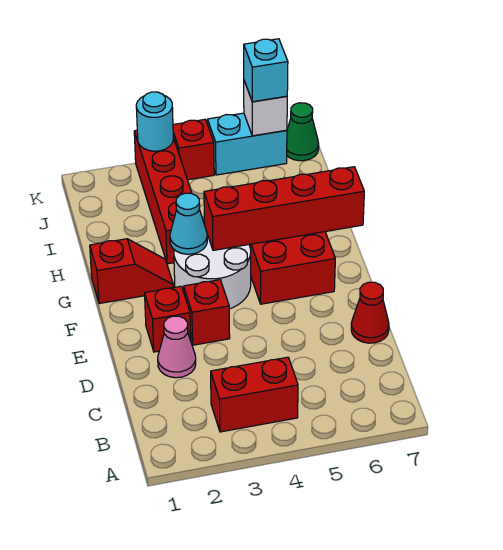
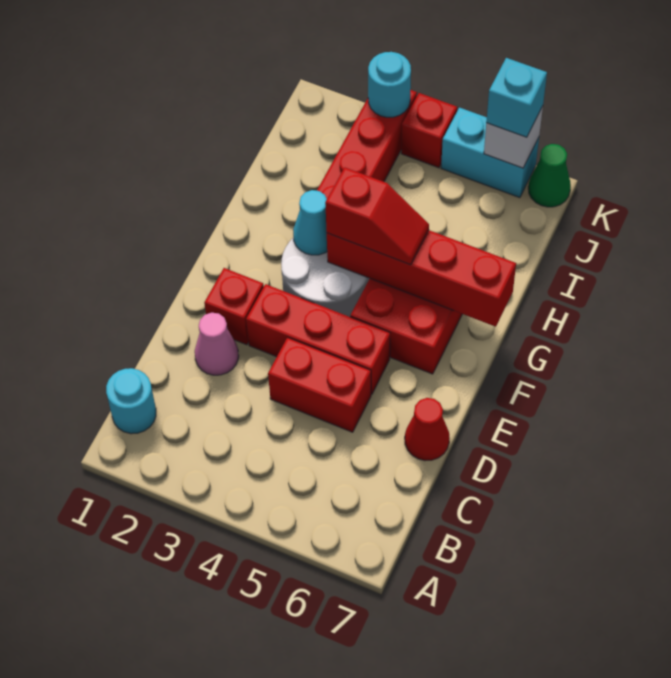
none -> cyan round brick B1 level 1
red brick B3:B4 level 1 -> red brick D4:D5 level 1
red brick E3 level 1 -> red brick E3:E5 level 1
red slope G1:G2 level 1 top 1 -> red slope G4:G5 level 3 top 4

